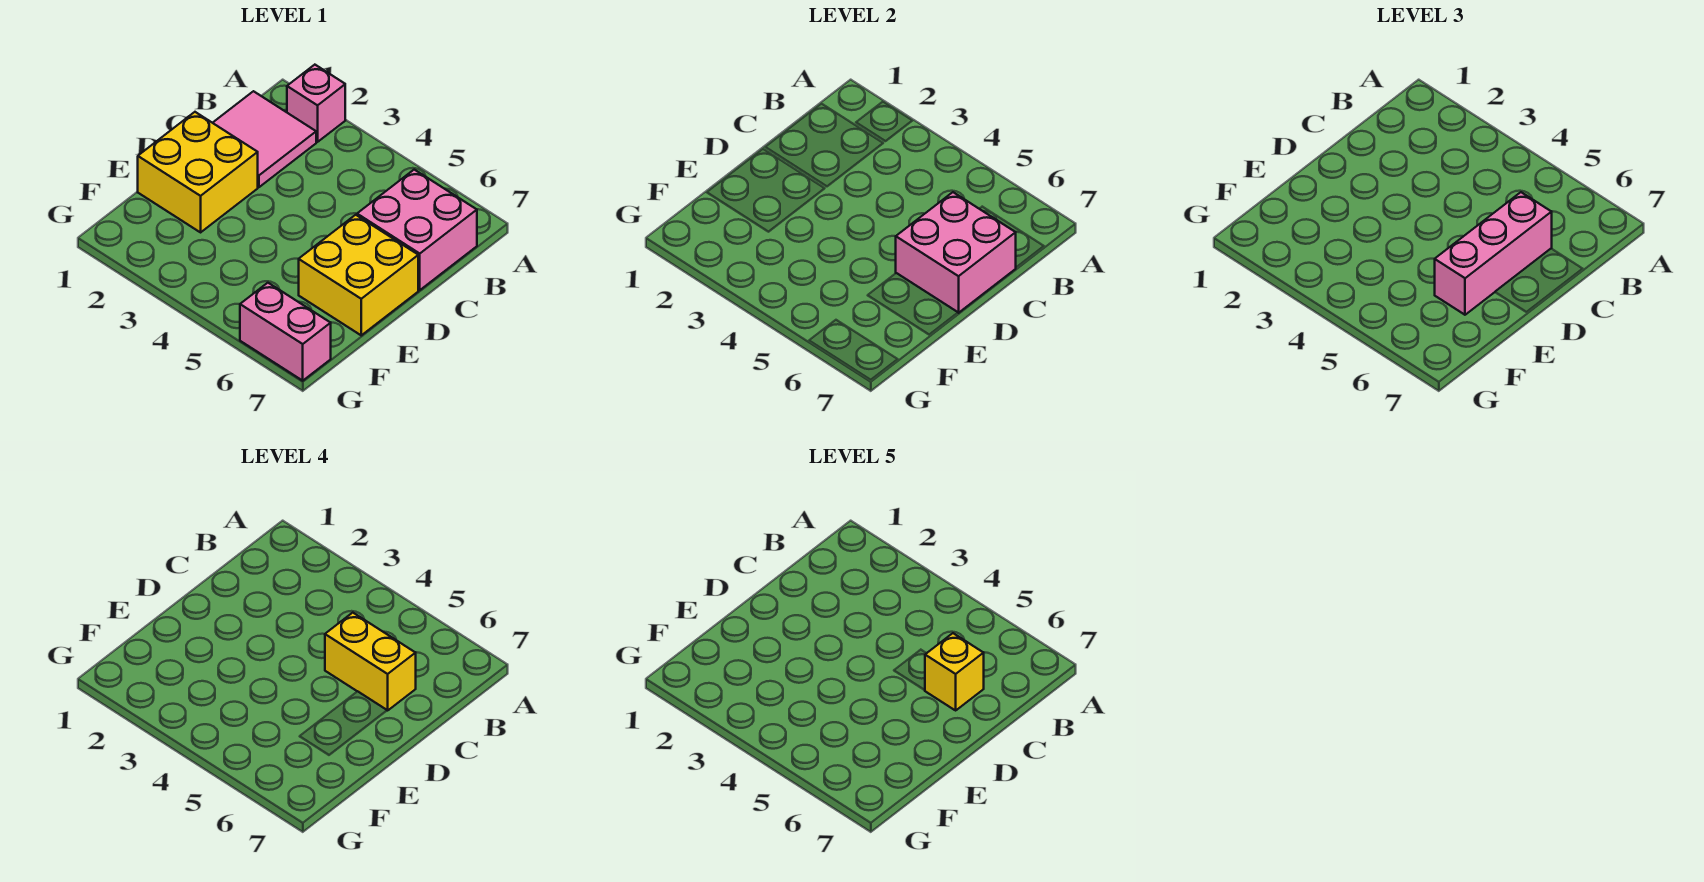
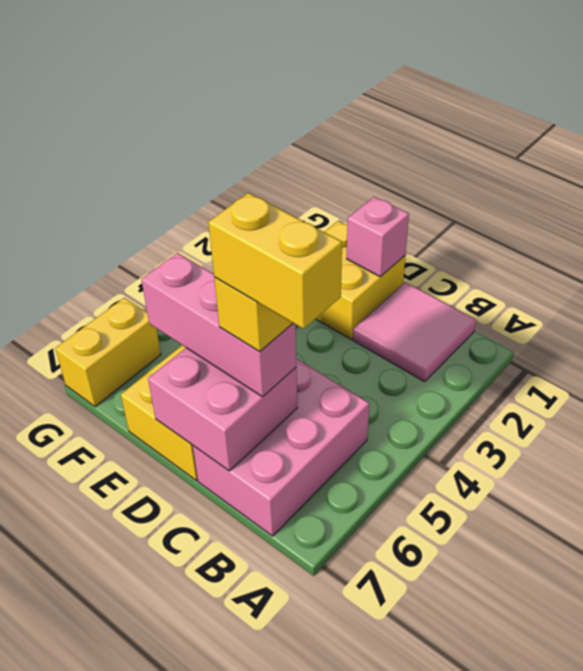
pink brick A2 level 1 -> pink brick D1 level 2
pink brick B6:C7 level 1 -> pink brick B5:C7 level 1
yellow brick C6 level 5 -> yellow brick B6:C6 level 5
pink brick G6:G7 level 1 -> yellow brick G6:G7 level 1

